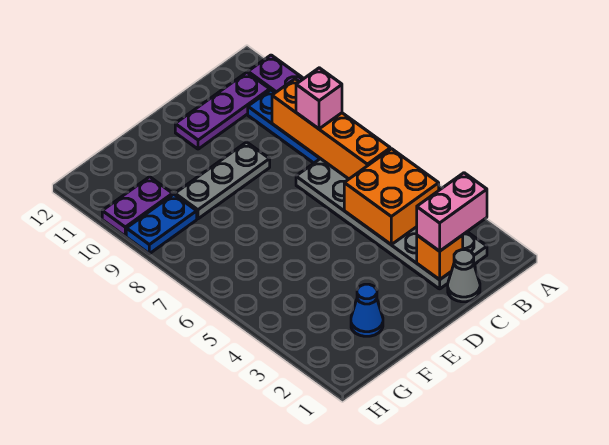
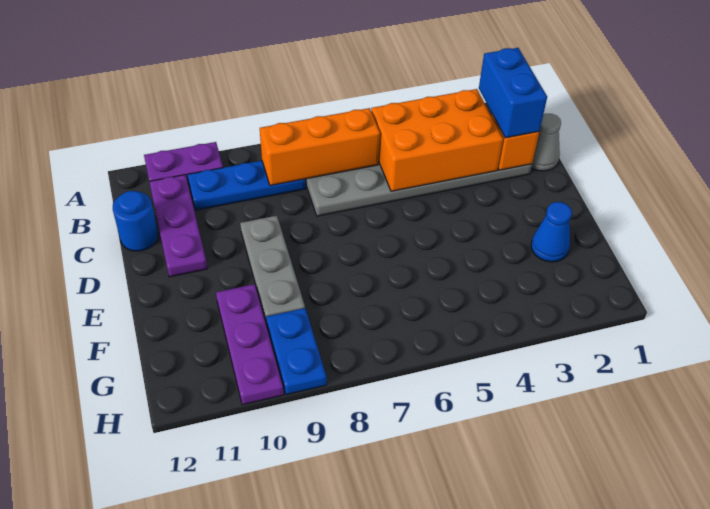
pink brick B2:C2 level 3 -> blue brick B2:C2 level 3
orange brick B4:C5 level 2 -> orange brick B3:C5 level 2
orange brick B6:B9 level 2 -> orange brick B6:B8 level 2
pink brick B8 level 3 -> none
none -> blue round brick C12 level 1
purple plate G10:H10 level 1 -> purple plate F10:H10 level 1

